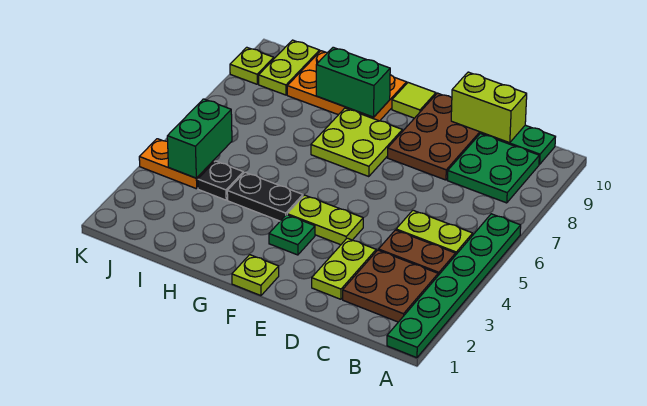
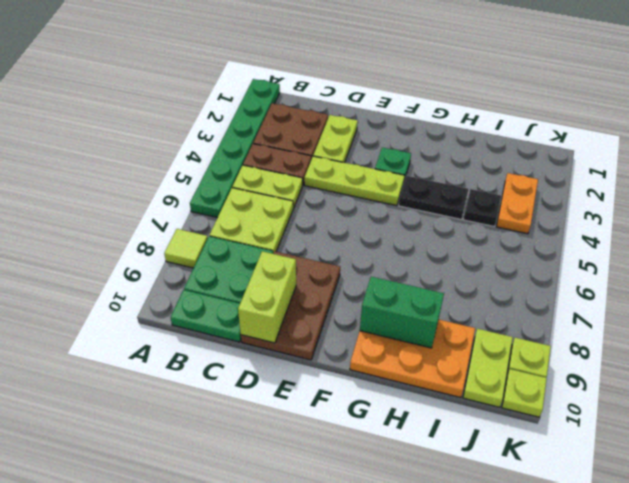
lime brick C10:D10 level 2 -> lime brick D9:D10 level 2
lime plate E4:F4 level 1 -> lime plate D4:F4 level 1
lime plate F1 level 1 -> lime plate K10 level 1
lime plate F7:G8 level 1 -> lime plate B6:C7 level 1
lime tile F10 level 1 -> lime tile A8 level 1
orange plate J4:K4 level 1 -> orange plate J3:J4 level 1
green brick J4:J5 level 2 -> none

